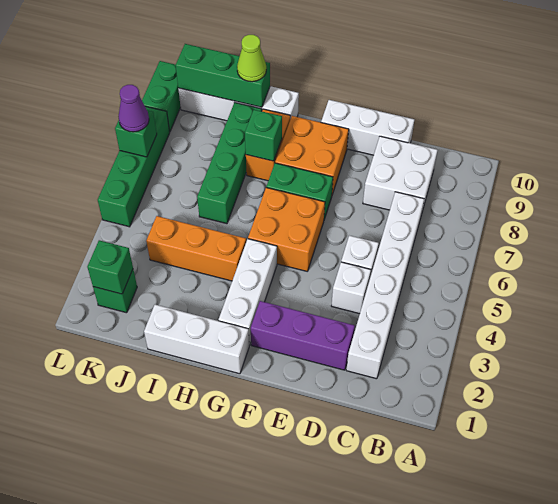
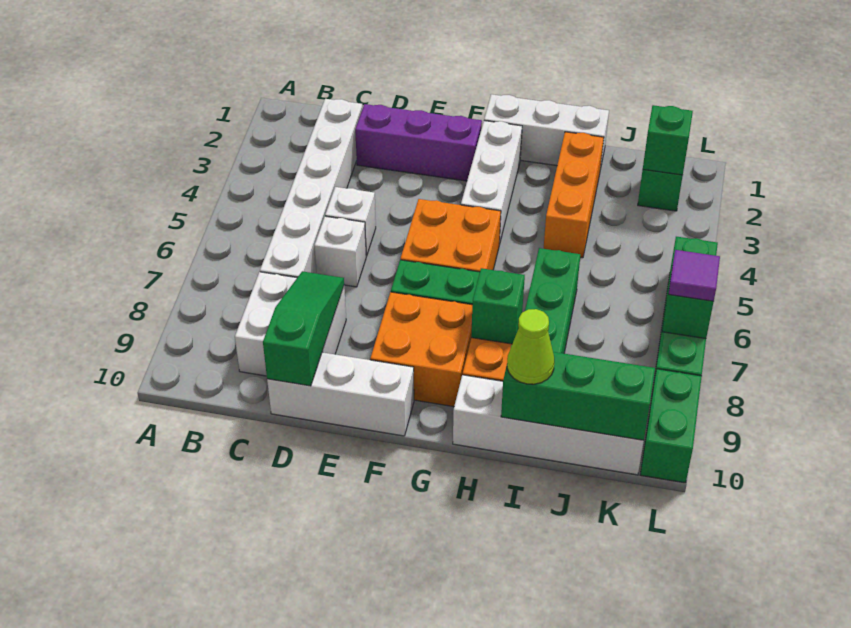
white brick D4 level 1 -> white brick D6 level 1
none -> green slope D8:D10 level 2 top 10
orange brick H4:J4 level 1 -> orange brick I2:I4 level 1
purple cone L7 level 3 -> purple tile L7 level 3

